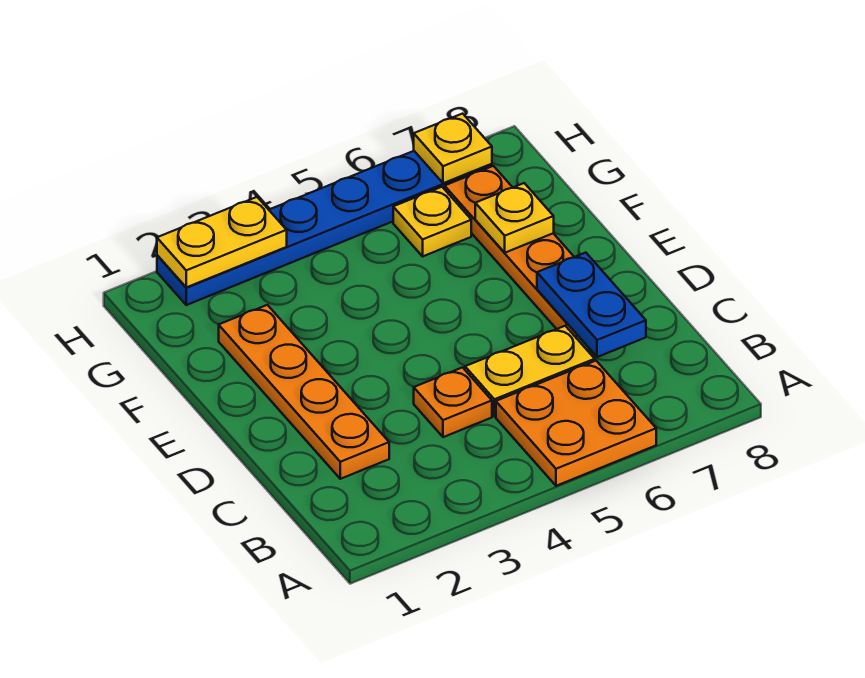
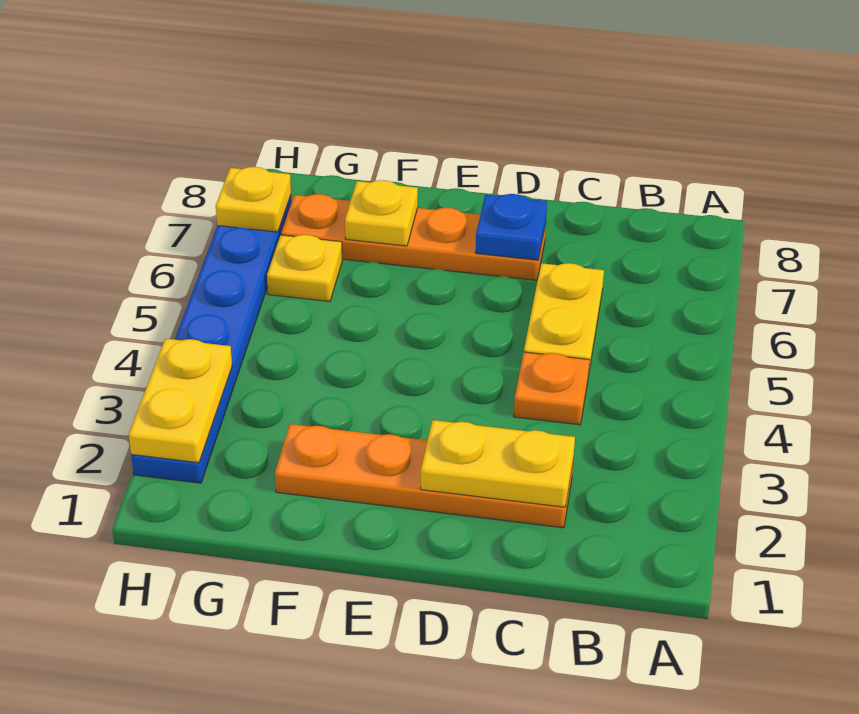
orange plate A5:B6 level 1 -> none
none -> yellow plate C2:D2 level 2
blue plate C7:D7 level 2 -> blue plate D7 level 2

